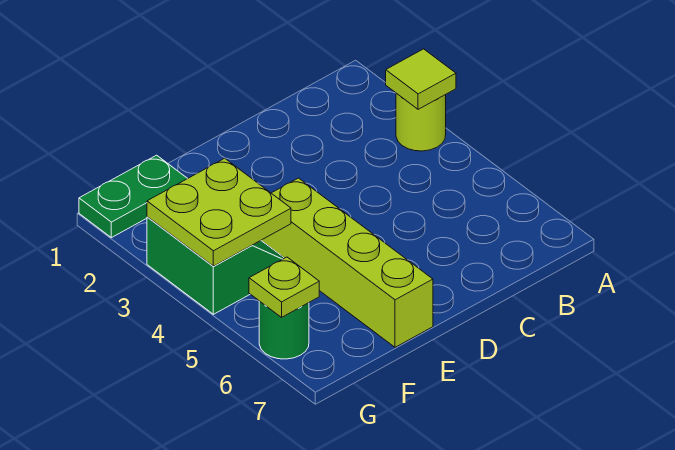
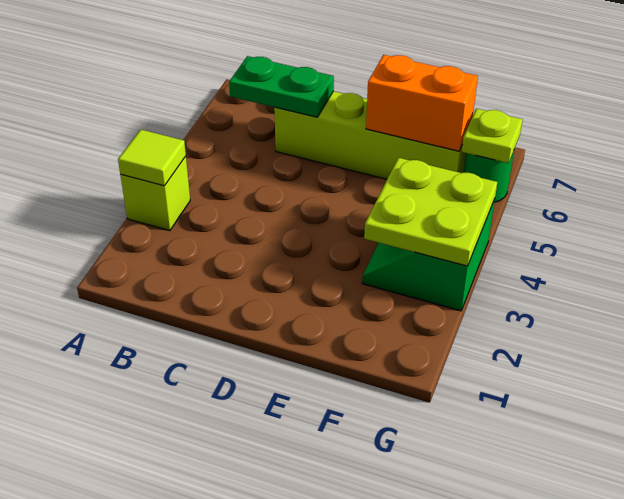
lime round brick A3 level 1 -> lime brick A3 level 1
lime brick E4:E7 level 1 -> lime brick C6:F6 level 1
none -> orange brick E6:F6 level 2
green plate F1:G1 level 1 -> green plate B6:C6 level 2

